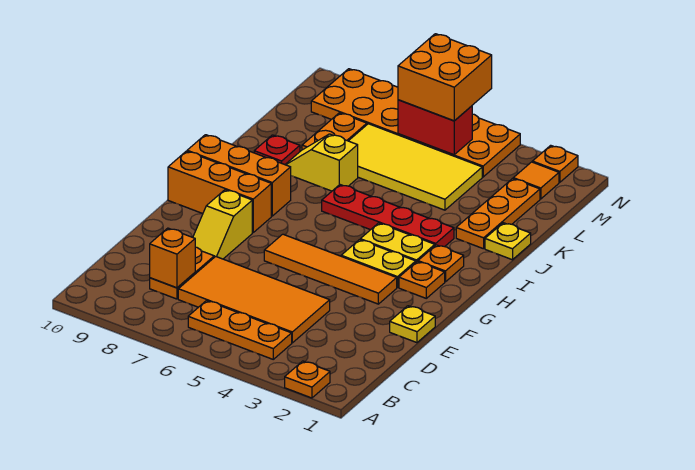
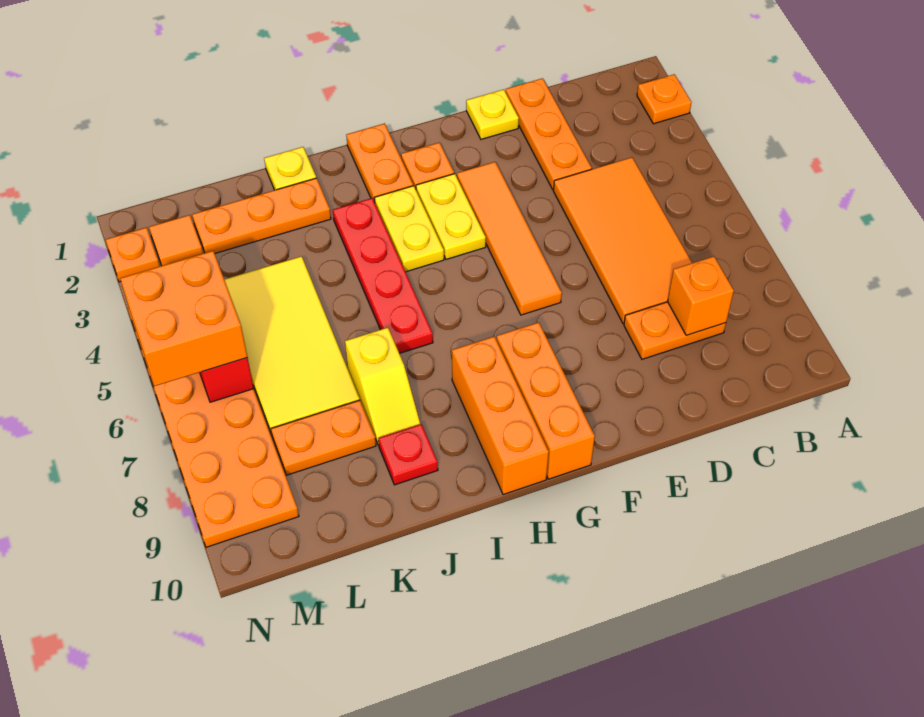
orange plate B4:B6 level 1 -> orange plate D1:D3 level 1
yellow slope E8:F8 level 1 top F -> none
orange plate H2 level 1 -> orange plate H1:H2 level 1

